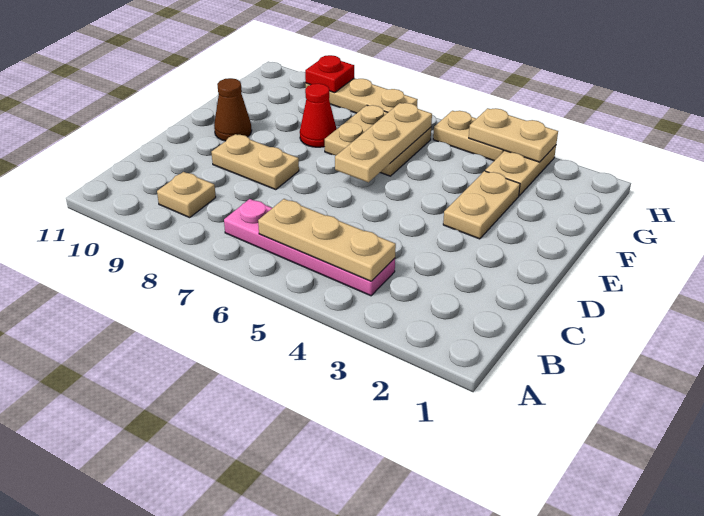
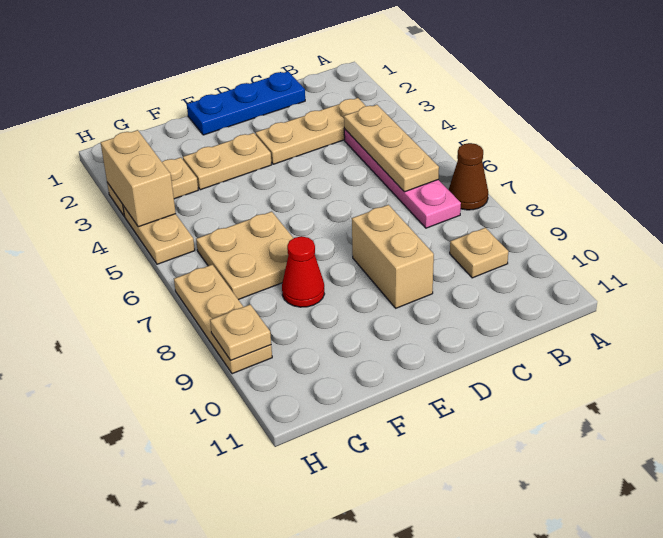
none -> blue plate C1:E1 level 1
tan plate D8:D9 level 1 -> tan brick D8:D9 level 1
tan plate E6:G6 level 2 -> tan plate B3:D3 level 1
brown cone E10 level 1 -> brown cone A7 level 1
tan plate H3:H4 level 2 -> tan brick H3:H4 level 2
red plate H9 level 2 -> tan plate H9 level 2

